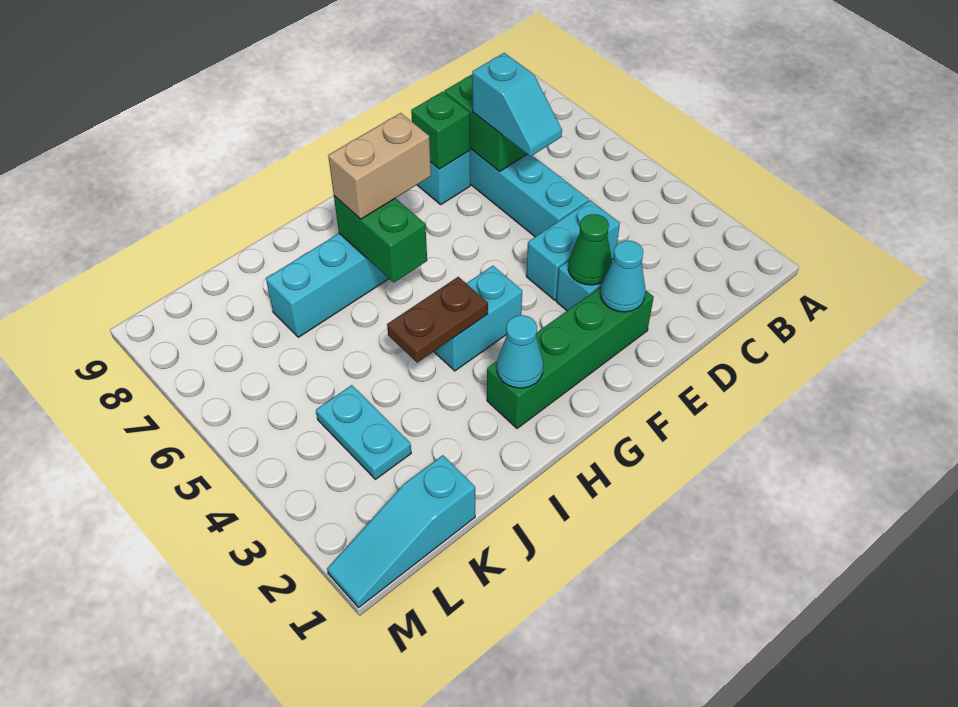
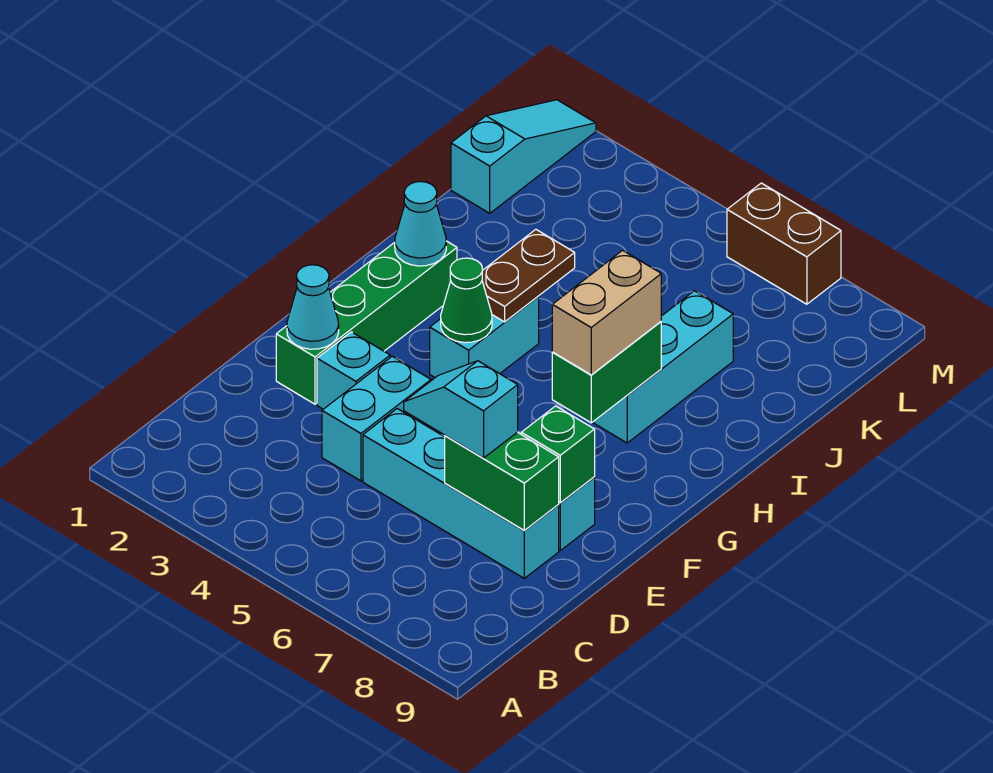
green cone E3 level 2 -> green cone G4 level 2
green brick H6:H7 level 2 -> green brick G7:H7 level 2
cyan plate K3:K4 level 1 -> none
none -> brown brick M6:M7 level 1

